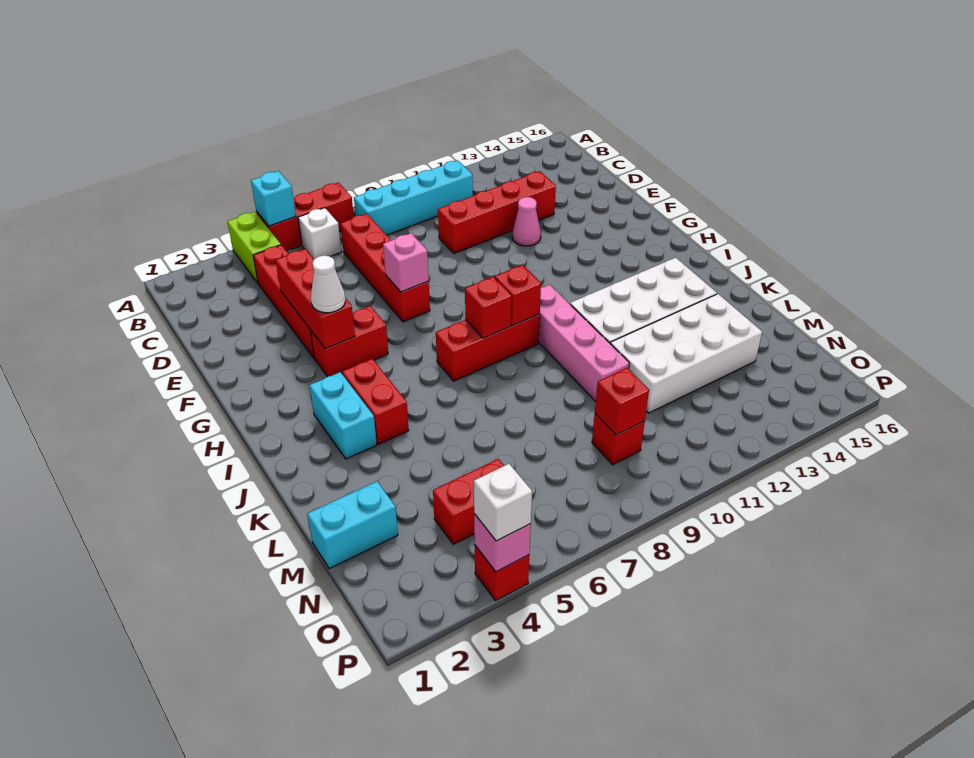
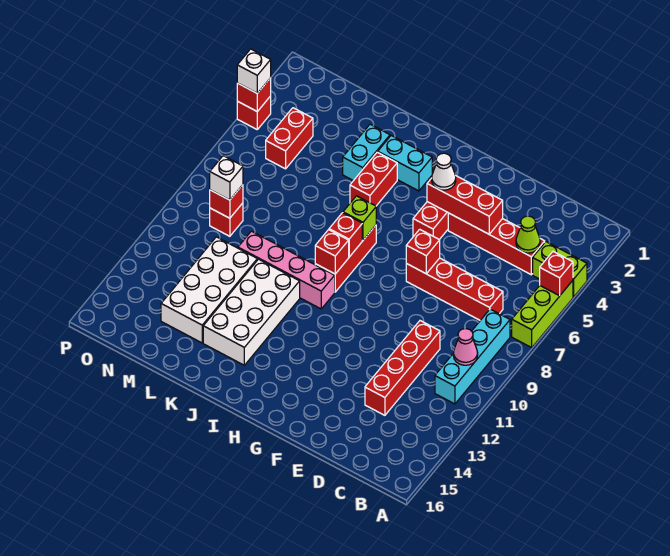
red brick A5:A7 level 1 -> lime brick A5:A7 level 1
cyan brick A5 level 2 -> red brick A5 level 2
white brick B6 level 1 -> white brick N9 level 3
none -> lime cone C4 level 2
pink cone E12 level 1 -> pink cone B10 level 2
pink brick F7 level 2 -> red brick F7 level 2
red brick I4:J4 level 1 -> red brick J4:J5 level 1
none -> lime brick I7 level 2
cyan brick M1:M2 level 1 -> cyan brick K3:K4 level 1
pink brick P4 level 2 -> red brick P4 level 2

